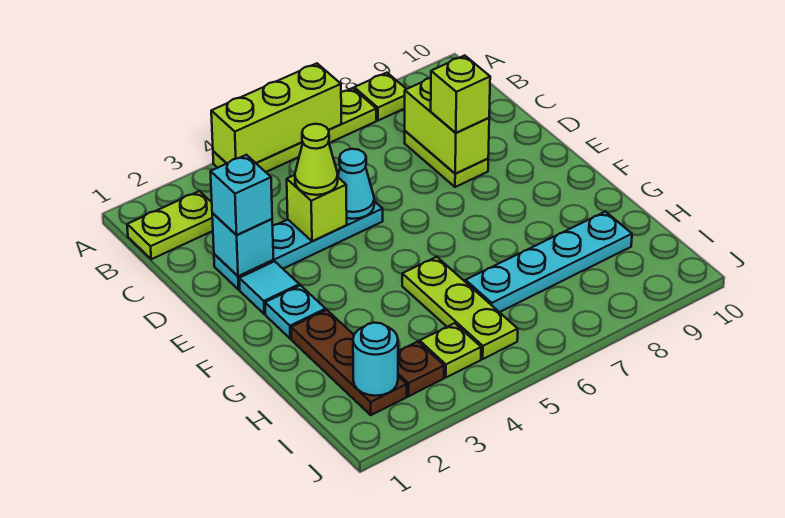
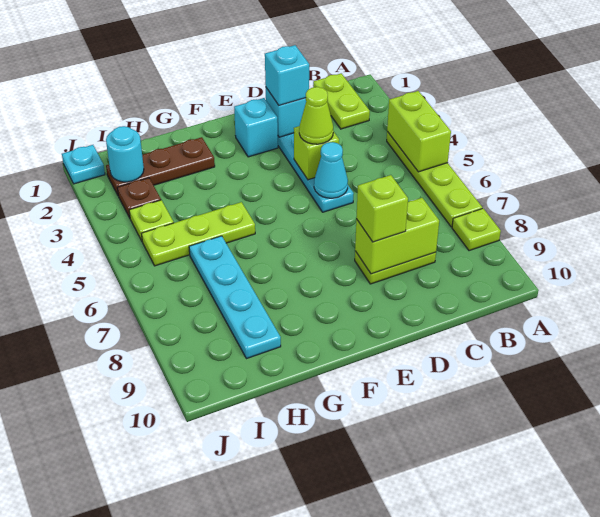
lime brick A4:A6 level 2 -> lime brick A4:A5 level 2
cyan tile E2 level 1 -> cyan brick E2 level 1
cyan plate F2 level 1 -> cyan plate J1 level 1

